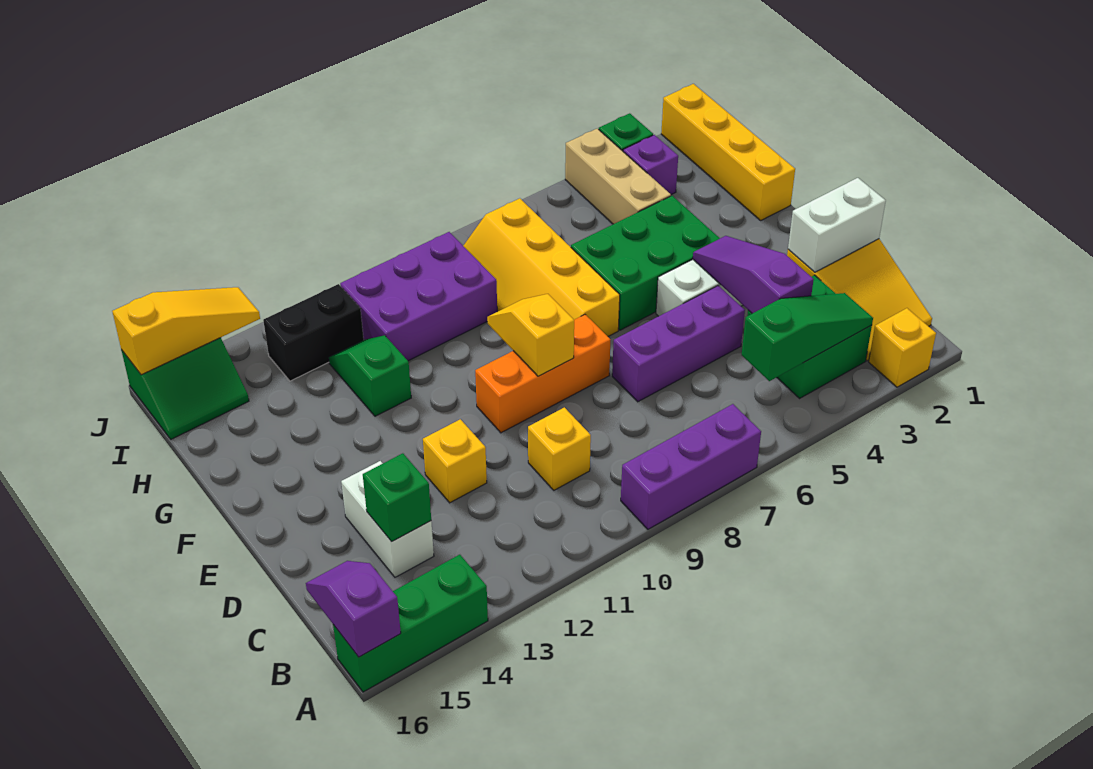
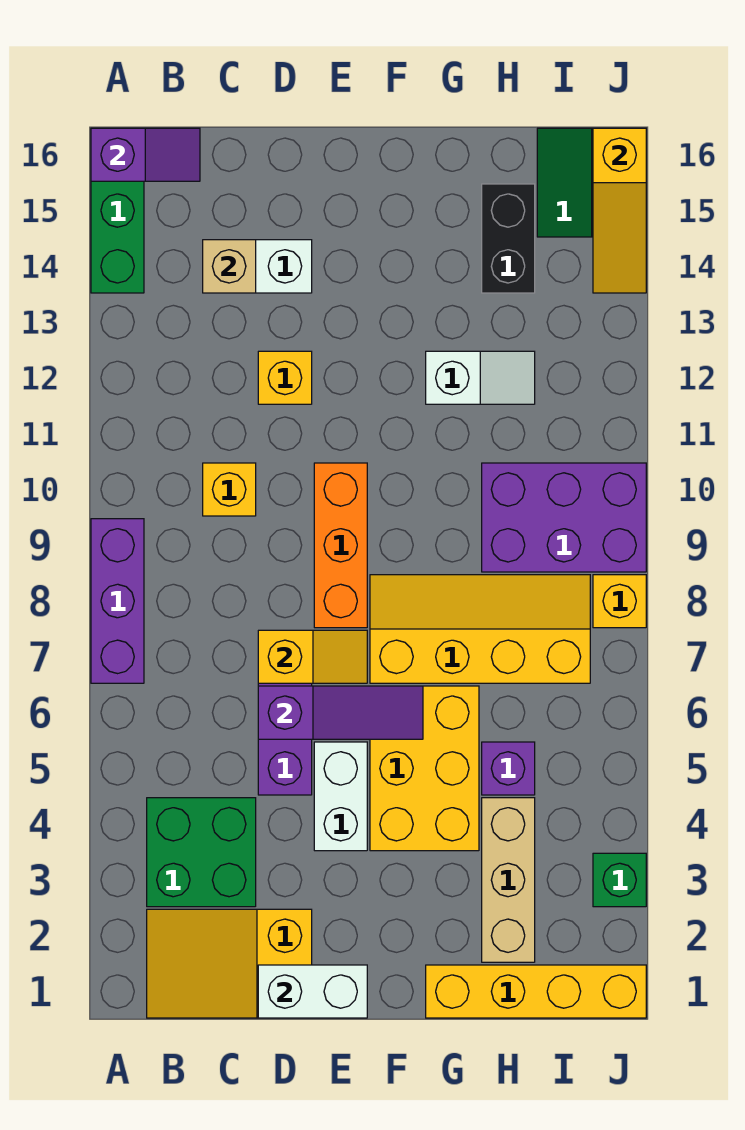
yellow brick A2 level 1 -> yellow brick J8 level 1
green slope B3:B5 level 2 top 5 -> none
purple slope C4:E4 level 2 top C -> purple slope D6:F6 level 2 top D
green brick C14 level 2 -> tan brick C14 level 2
white brick D1:D2 level 2 -> white brick D1:E1 level 2
yellow slope E9:F9 level 2 top E -> yellow slope D7:E7 level 2 top D
green brick F4:G6 level 1 -> yellow brick F4:G6 level 1
green slope G12:H12 level 1 top G -> white slope G12:H12 level 1 top G
tan brick H4:J4 level 1 -> tan brick H2:H4 level 1
purple brick H9:I11 level 1 -> purple brick H9:J10 level 1
purple brick I3 level 1 -> purple brick H5 level 1
black brick I12:I13 level 1 -> black brick H14:H15 level 1

